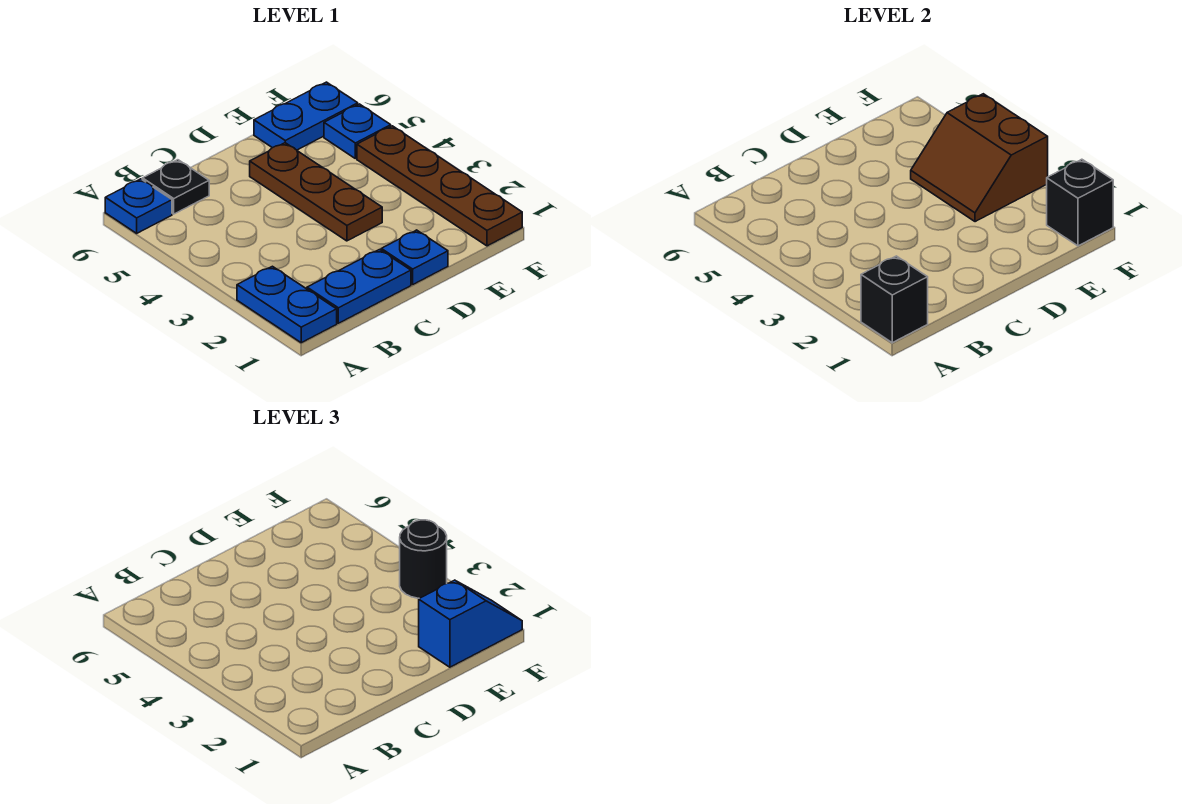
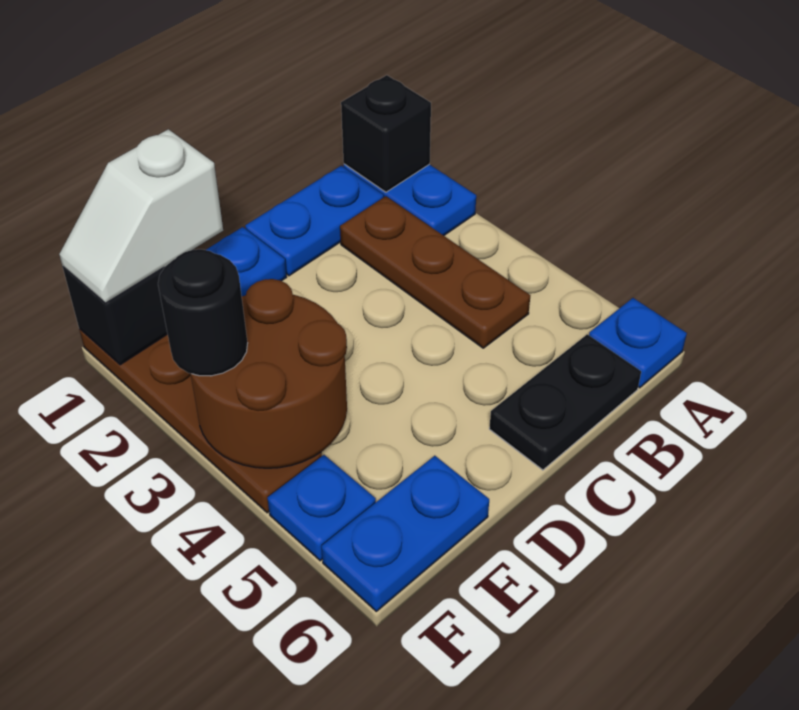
black plate B6 level 1 -> black plate B6:C6 level 1
brown plate D3:D5 level 1 -> brown plate B2:B4 level 1
blue slope E1:F1 level 3 top E -> white slope E1:F1 level 3 top E
brown slope E3:F4 level 2 top F -> brown round brick E3:F4 level 2

